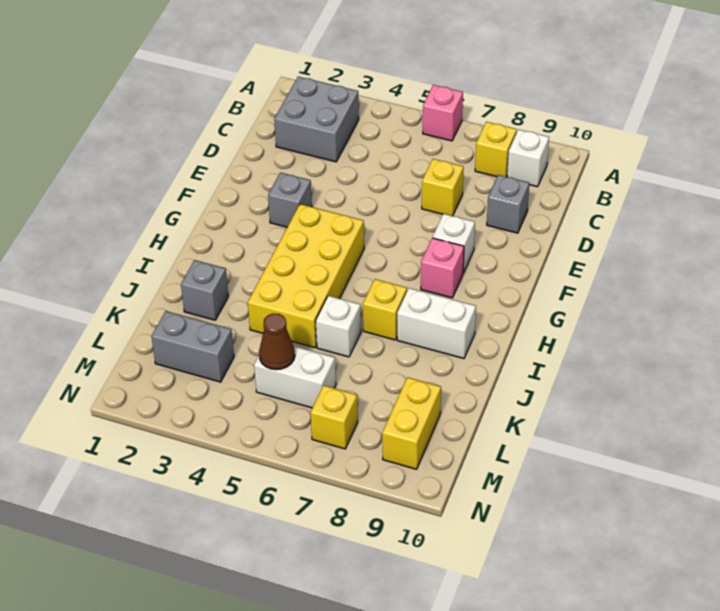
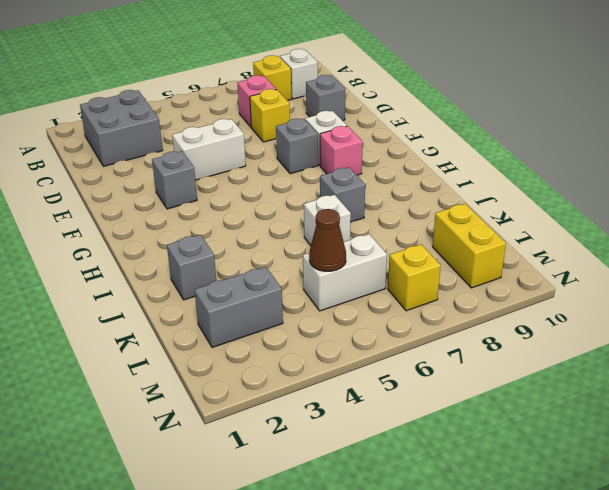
pink brick A6 level 1 -> pink brick C7 level 1
none -> grey brick F7 level 1
yellow brick G4:J5 level 1 -> none
yellow brick I7 level 1 -> grey brick I7 level 1
white brick I8:I9 level 1 -> white brick E4:E5 level 1

